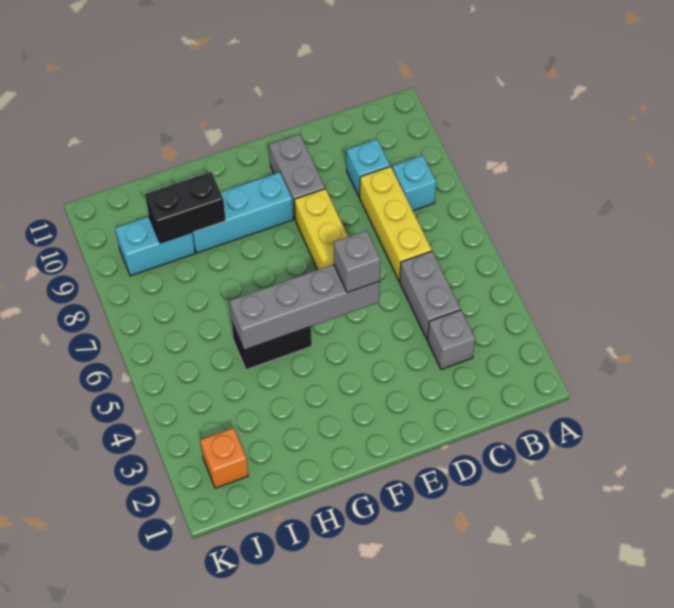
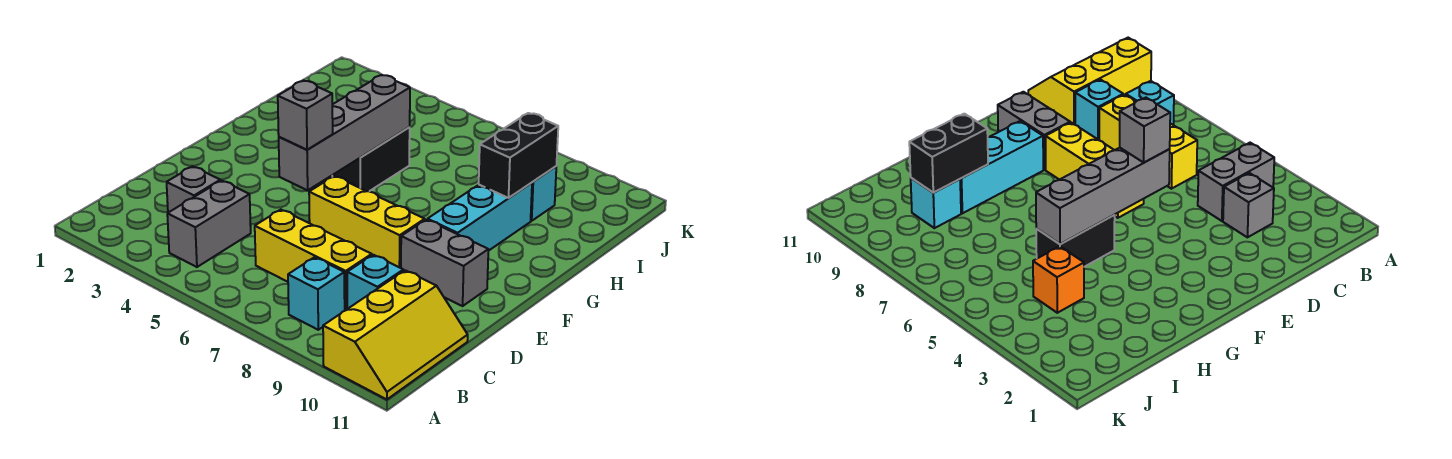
none -> yellow slope A10:C11 level 1 top 10
grey brick C4:C5 level 1 -> grey brick B4:C4 level 1
cyan brick I9:J9 level 1 -> cyan brick I9 level 1
orange brick J2 level 1 -> orange brick I4 level 1

